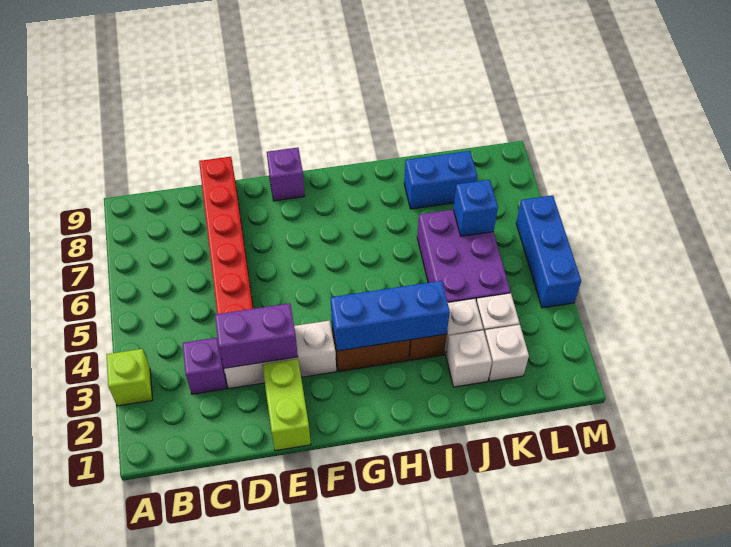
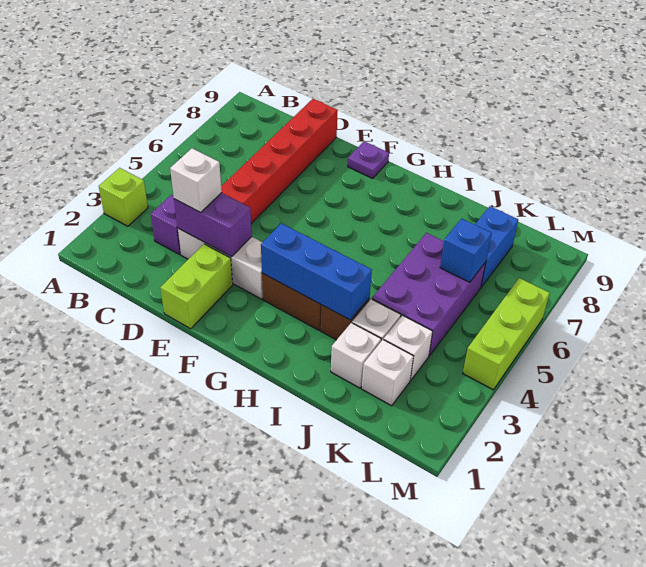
none -> white brick D3 level 3
purple brick F9 level 1 -> purple plate F9 level 1
blue brick J8:K8 level 1 -> blue brick K7:K8 level 1
blue brick M4:M6 level 1 -> lime brick M4:M6 level 1

